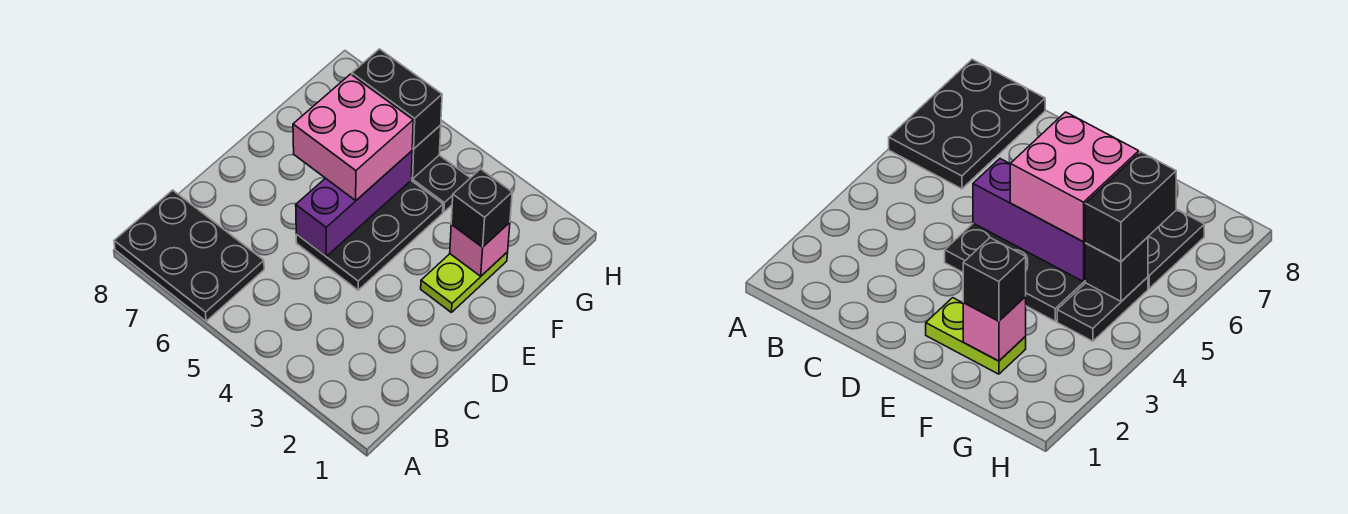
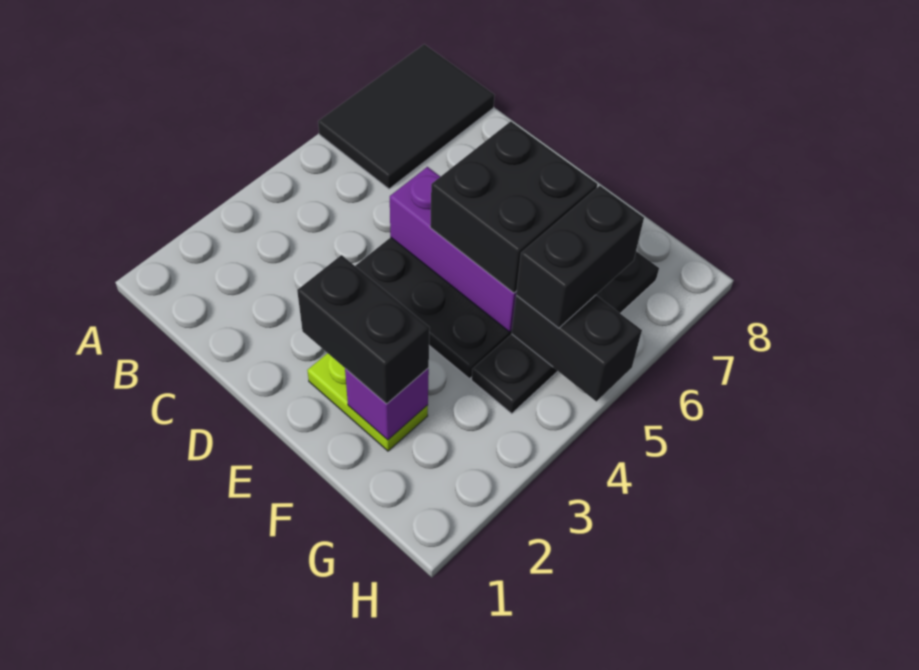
black plate A6:B8 level 1 -> black tile A6:B8 level 1
pink brick E5:F6 level 3 -> black brick E5:F6 level 3
pink brick F2 level 2 -> purple brick F2 level 2
black brick F2 level 3 -> black brick E2:F2 level 3
black brick G5 level 2 -> black brick G5:H5 level 2

